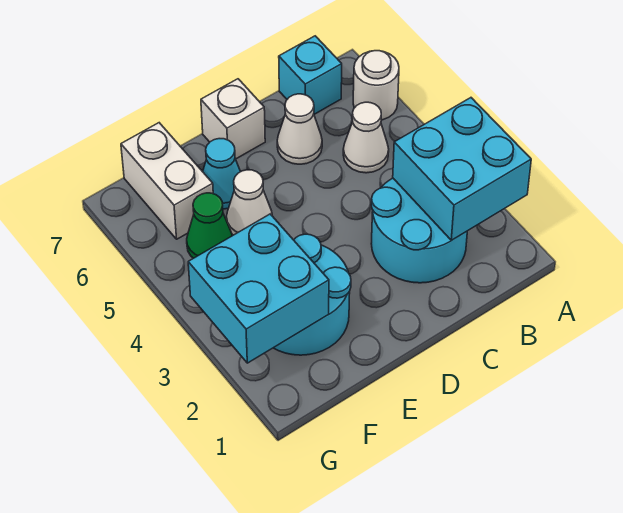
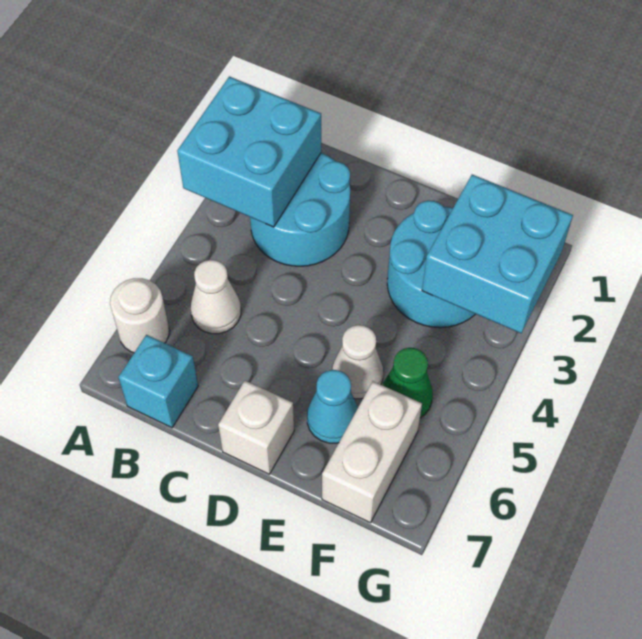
white cone C6 level 1 -> none

